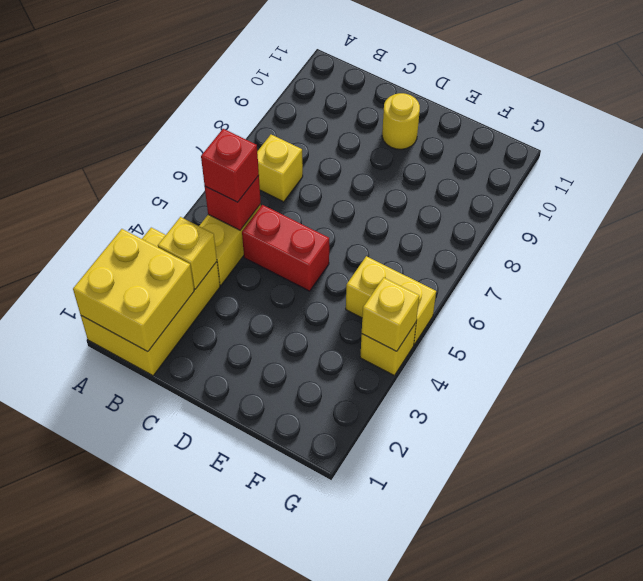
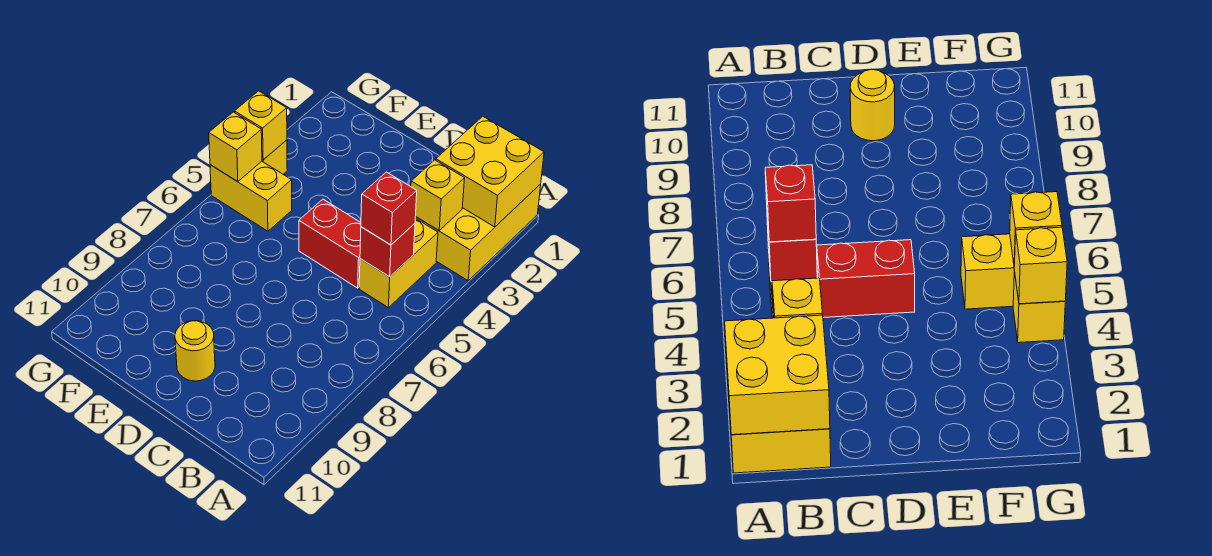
yellow brick B7 level 1 -> yellow brick G5 level 2

